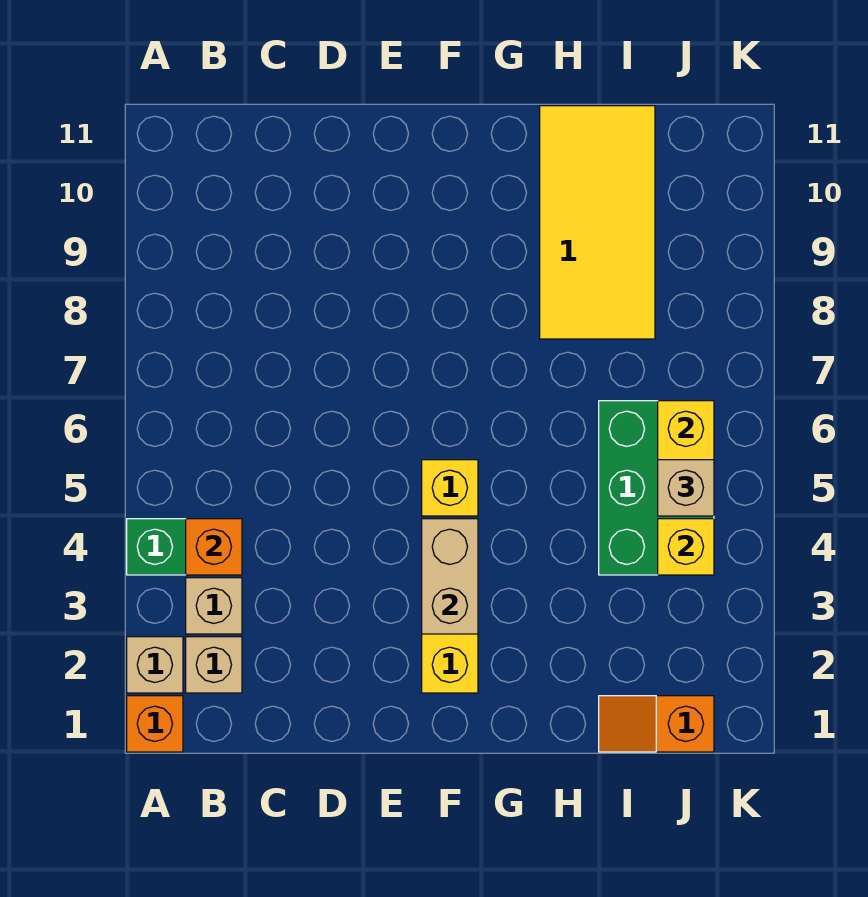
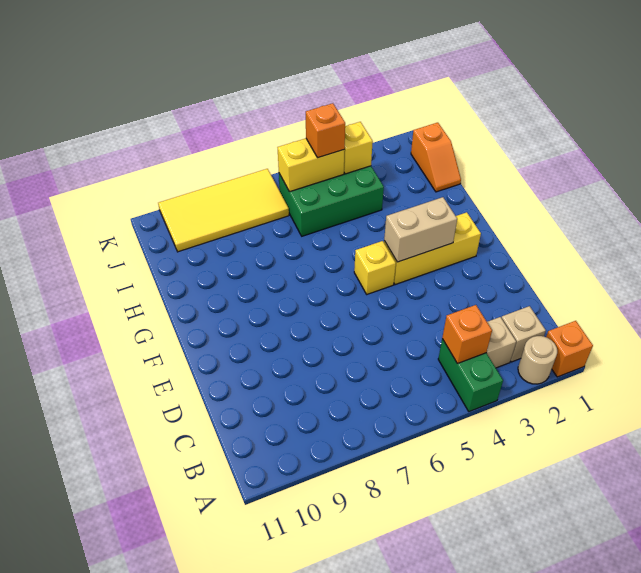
tan brick A2 level 1 -> tan round brick A2 level 1
yellow tile H8:I11 level 1 -> yellow tile J7:K10 level 1
tan brick J5 level 3 -> orange brick J5 level 3

